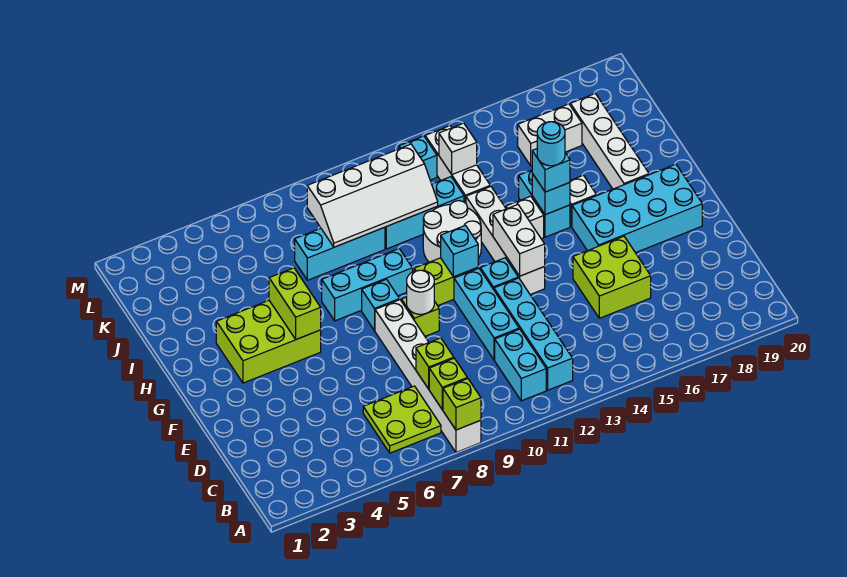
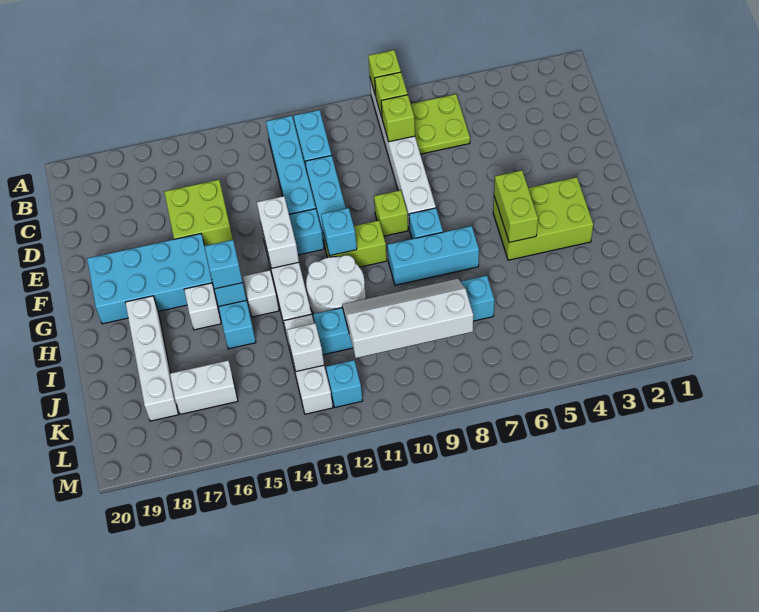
white round brick F9 level 2 -> none
cyan round brick H15 level 4 -> none

